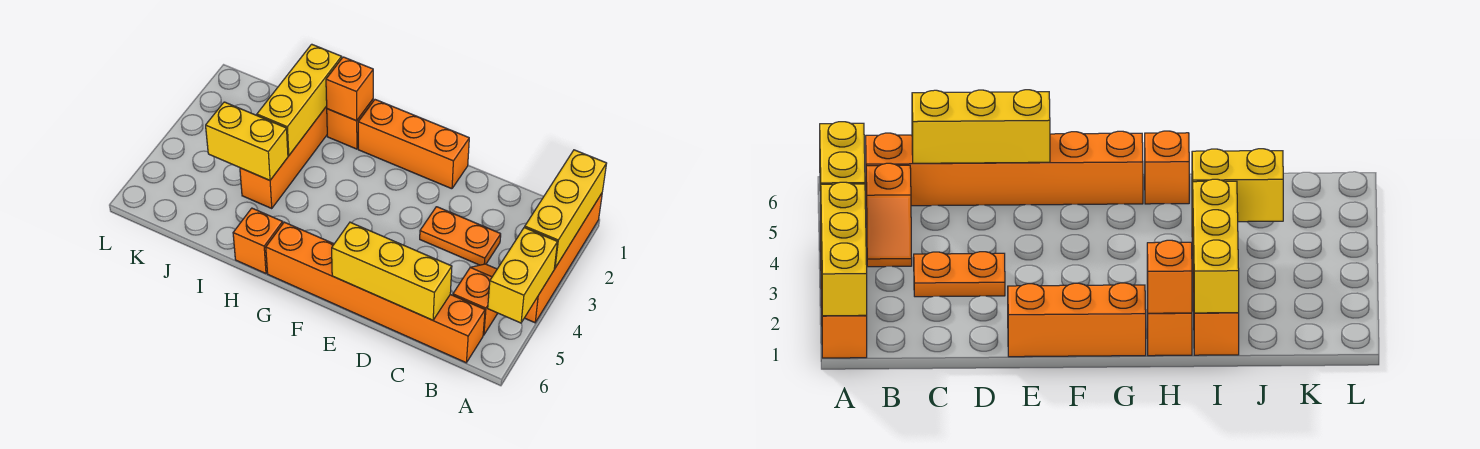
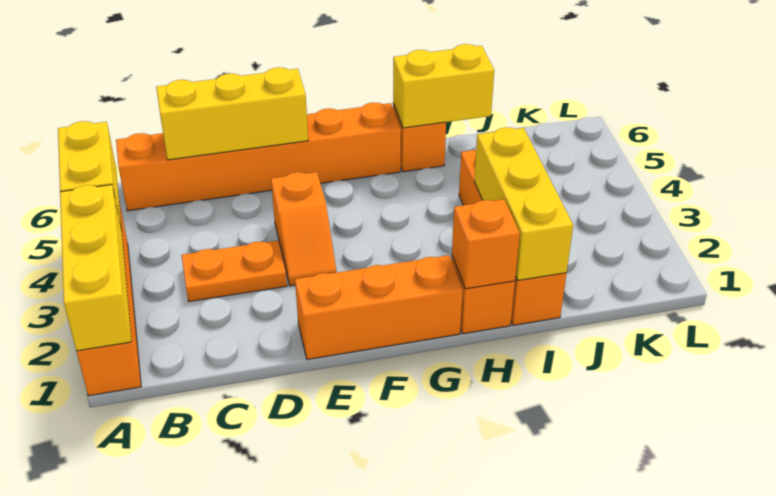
orange slope B4:B5 level 1 top 5 -> orange slope E3:E4 level 1 top 4
yellow brick I4:J4 level 2 -> yellow brick H6:I6 level 2

